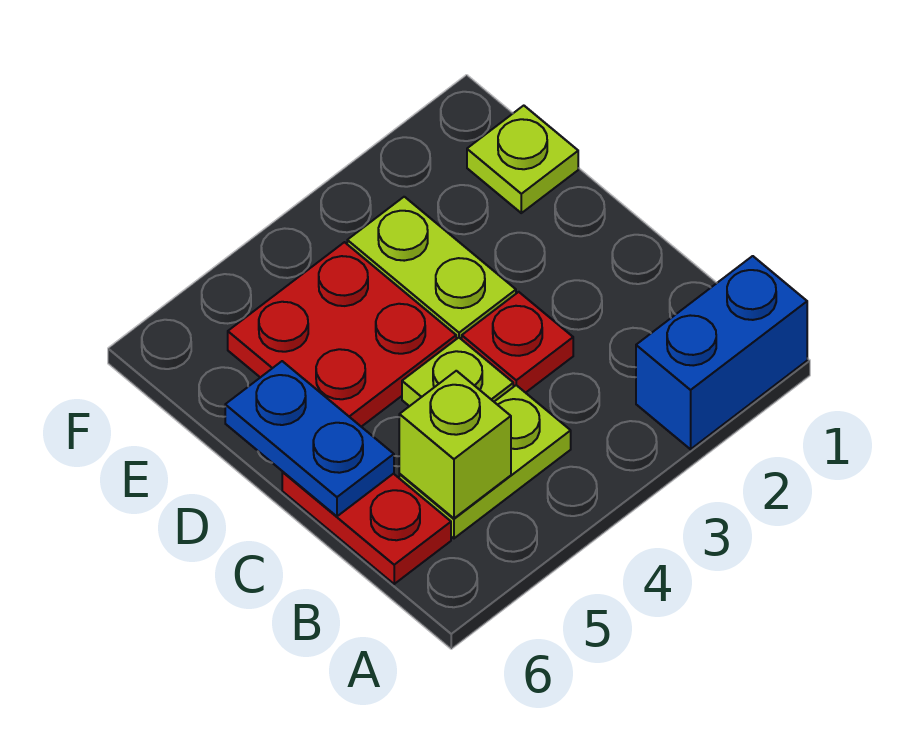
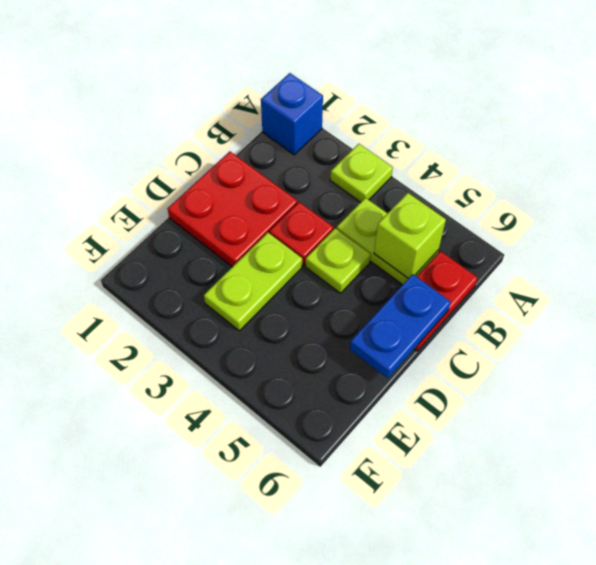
blue brick A1:A2 level 1 -> blue brick A1 level 1
red plate D4:E5 level 1 -> red plate C1:D2 level 1
lime plate E1 level 1 -> lime plate A3 level 1

